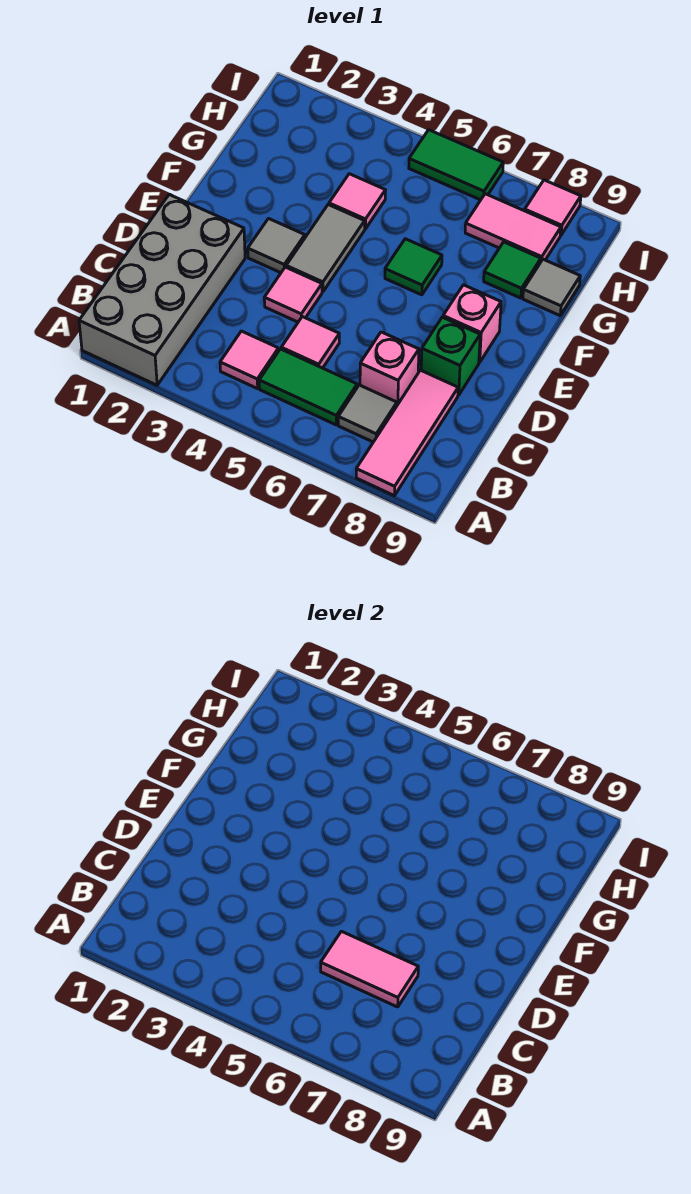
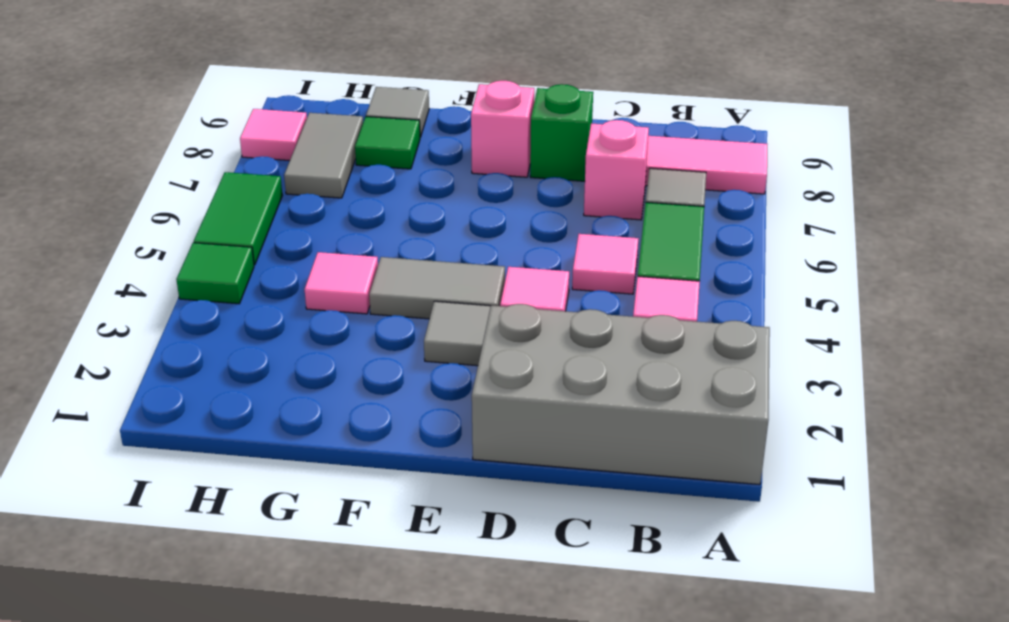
pink tile C6:C7 level 2 -> none
green tile F6 level 1 -> green tile I4 level 1
pink tile H7:H8 level 1 -> grey tile H7:H8 level 1

